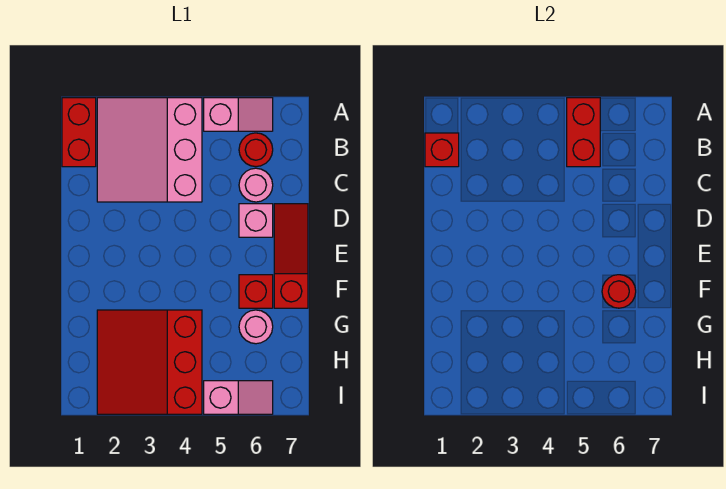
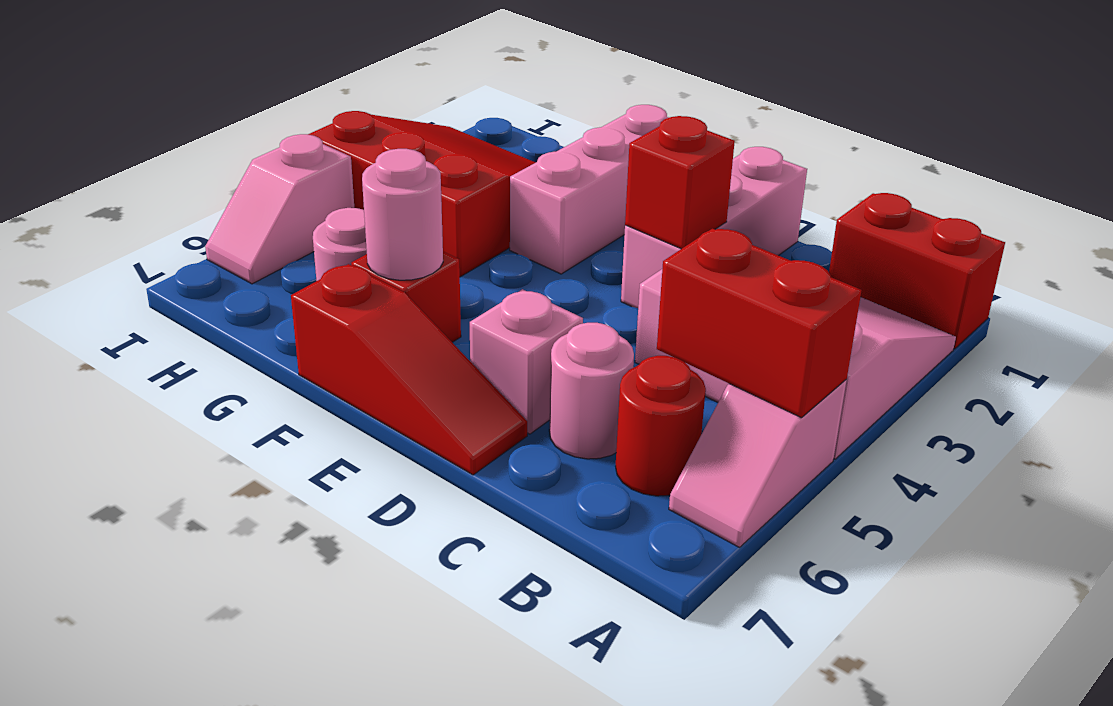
red brick B1 level 2 -> red brick D3 level 2
none -> pink brick D1:D3 level 1
none -> pink brick F1:F3 level 1
red round brick F6 level 2 -> pink round brick F6 level 2

